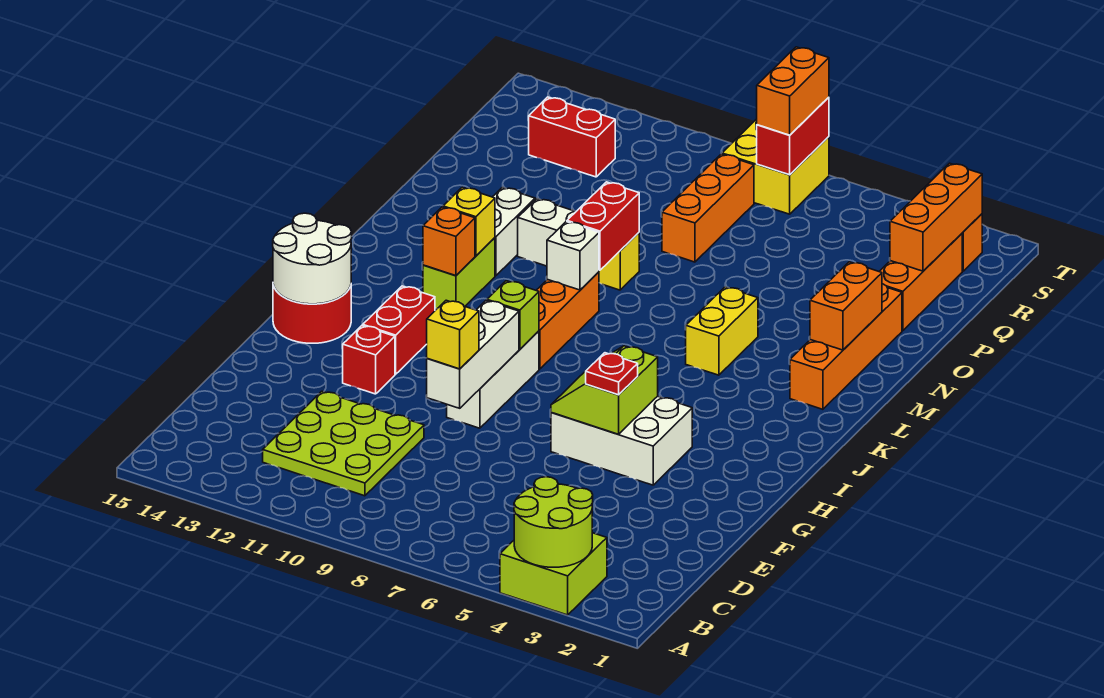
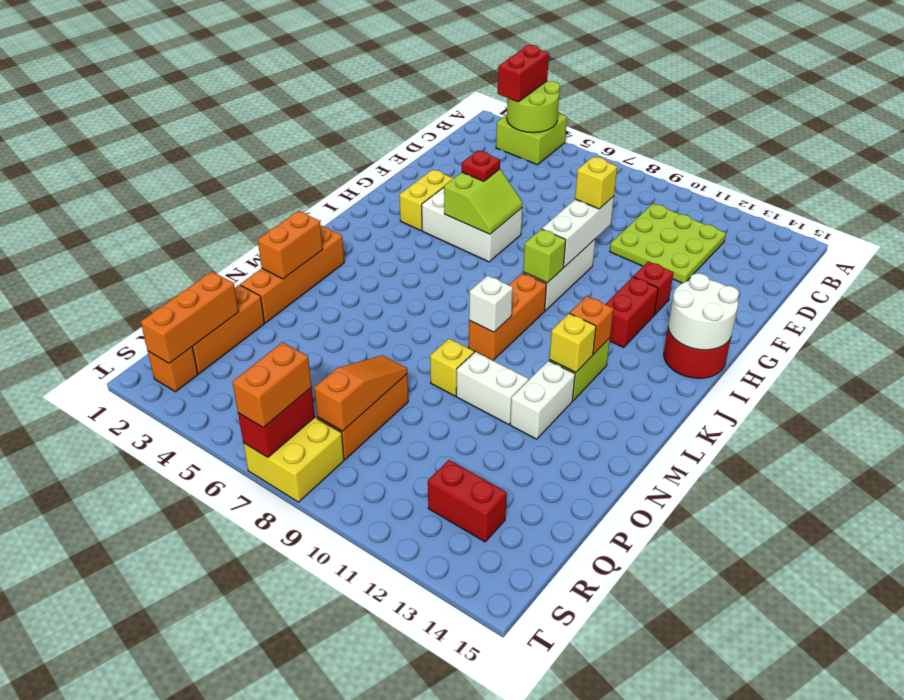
yellow brick L5:M5 level 1 -> yellow brick G3:H3 level 1
red brick M9:N9 level 2 -> red brick A3:B3 level 3
none -> orange slope P8:R8 level 2 top R

